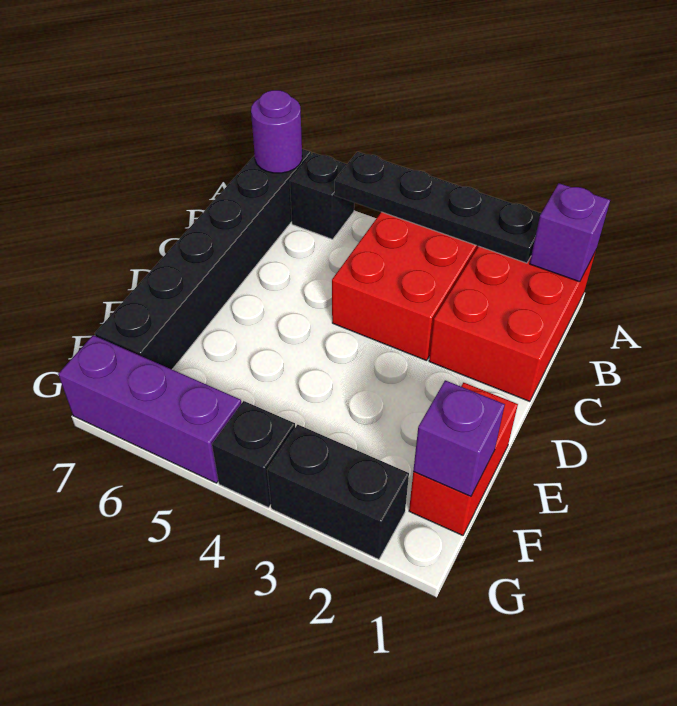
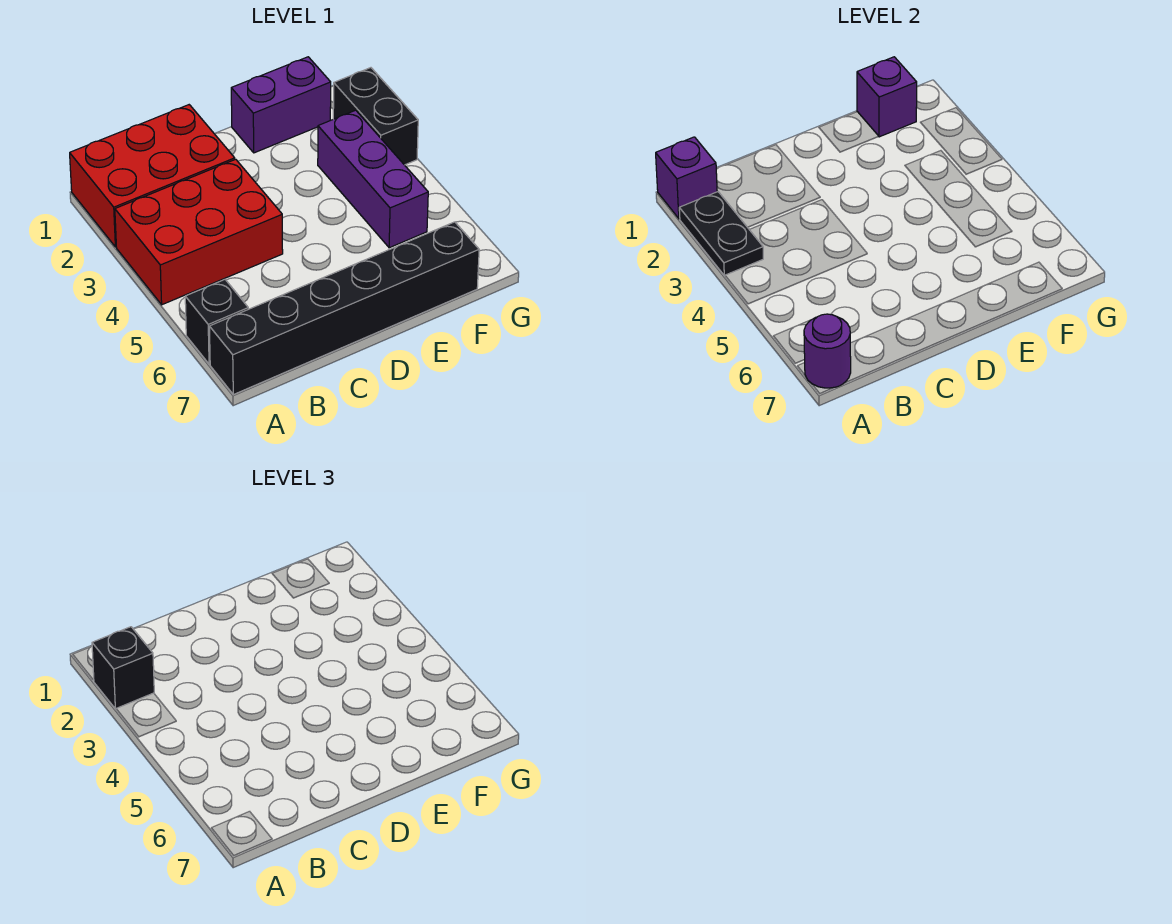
black plate A2:A5 level 2 -> black plate A2:A3 level 2
red brick E1:F1 level 1 -> purple brick E1:F1 level 1
black brick G4 level 1 -> black brick A2 level 3
purple brick G5:G7 level 1 -> purple brick F3:F5 level 1

